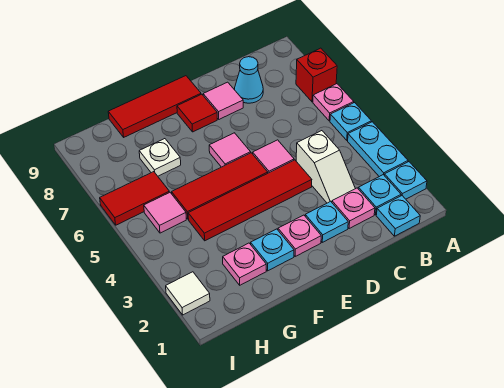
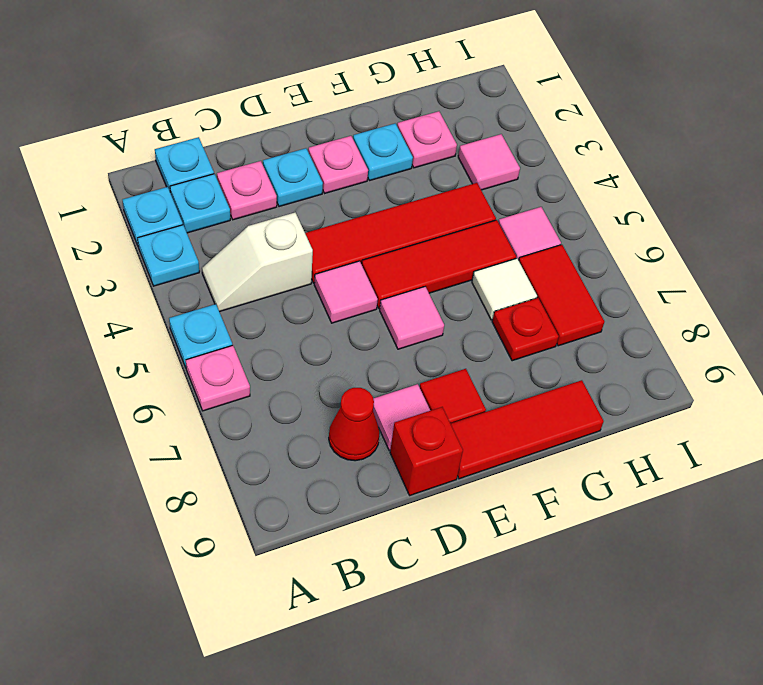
cyan plate A3:A4 level 1 -> cyan plate A3 level 1
red brick A7 level 1 -> red brick D9 level 1
white slope C3:C4 level 1 top 4 -> white slope B4:C4 level 1 top C
cyan cone C8 level 1 -> red cone C8 level 1
white plate G7 level 1 -> red plate G7 level 1
none -> pink tile H3 level 1
red tile H6:I6 level 1 -> red tile H6:H7 level 1
white tile I2 level 1 -> white tile G6 level 1

